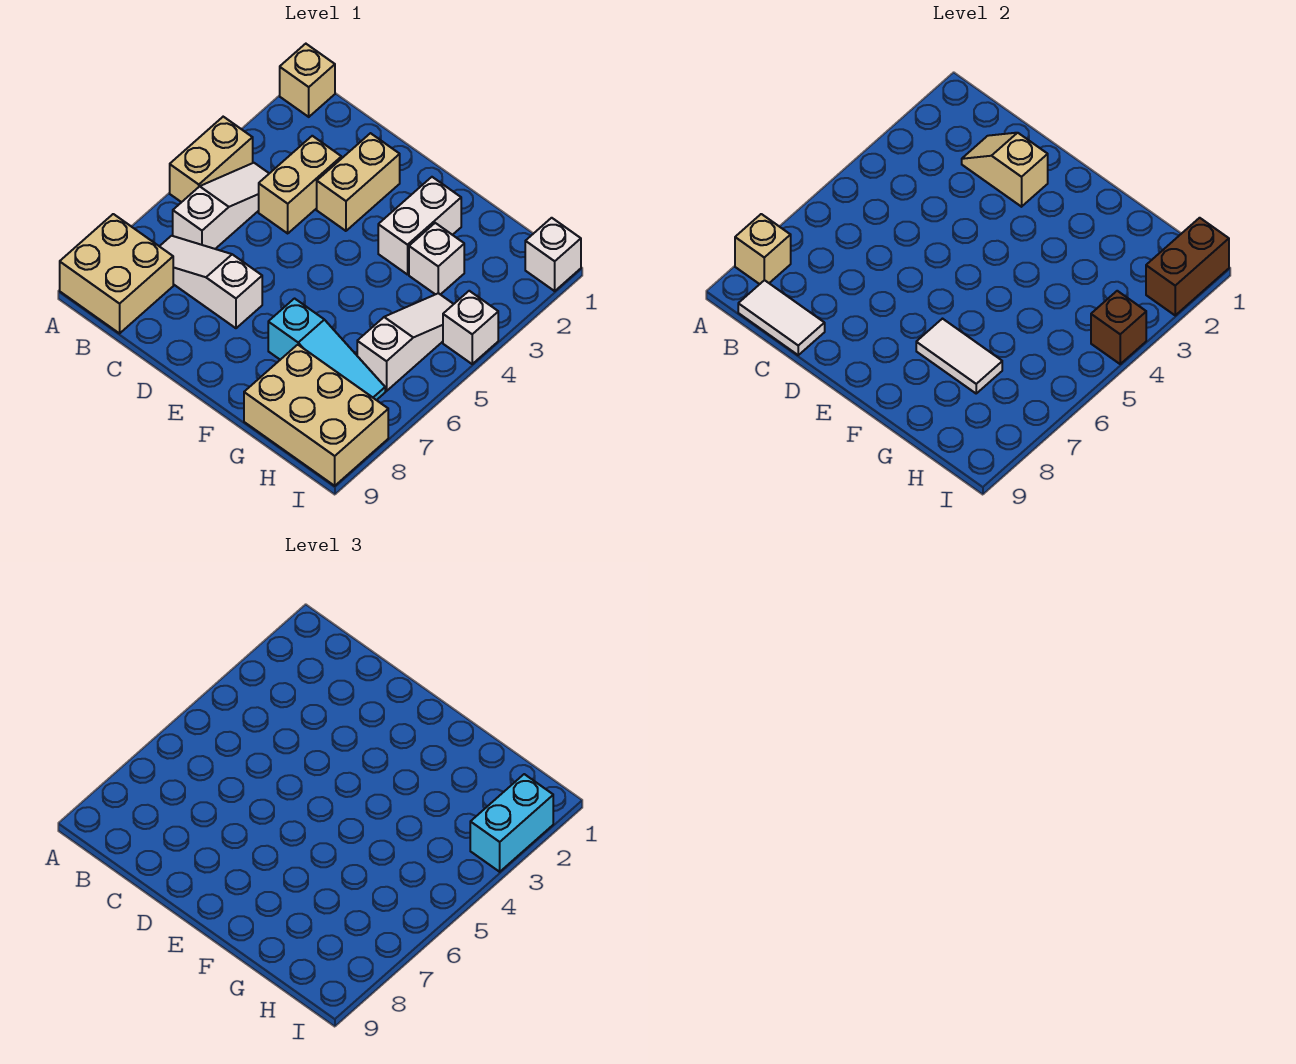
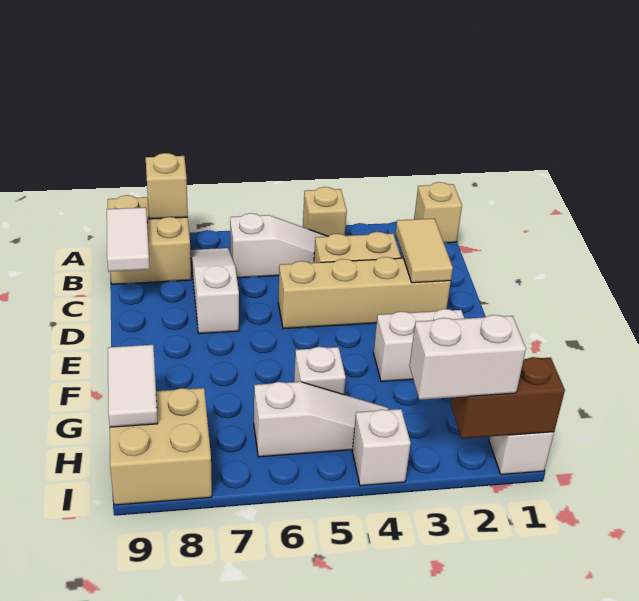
tan brick A4:A5 level 1 -> tan brick A4 level 1
tan slope C2:D2 level 2 top D -> tan tile C2:D2 level 2
tan brick D2:D3 level 1 -> tan brick D2:D5 level 1
cyan slope F7:H7 level 1 top F -> none
white tile F7:G7 level 2 -> white tile G9:H9 level 2
white brick G3 level 1 -> white brick G5 level 1
tan brick G8:I9 level 1 -> tan brick H8:I9 level 1
cyan brick I2:I3 level 3 -> white brick I2:I3 level 3
brown brick I4 level 2 -> none

